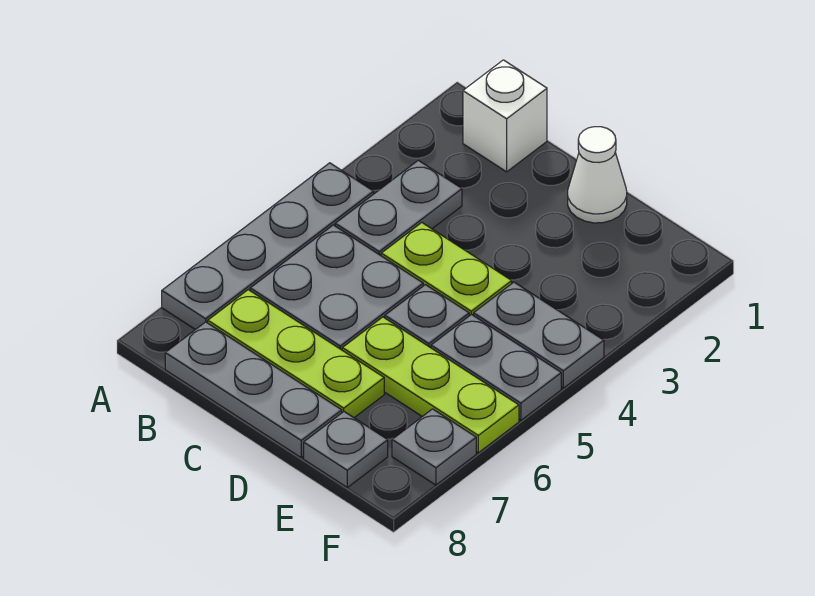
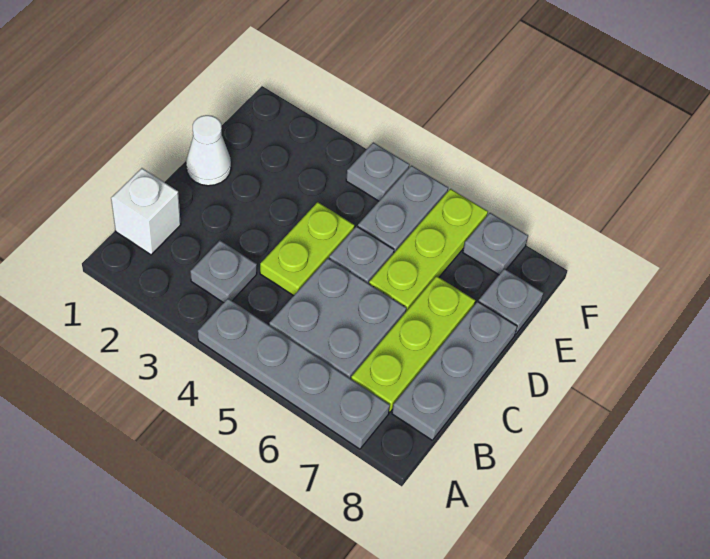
grey plate B3:B4 level 1 -> grey plate B3 level 1
grey plate E4:F4 level 1 -> grey plate F4 level 1

